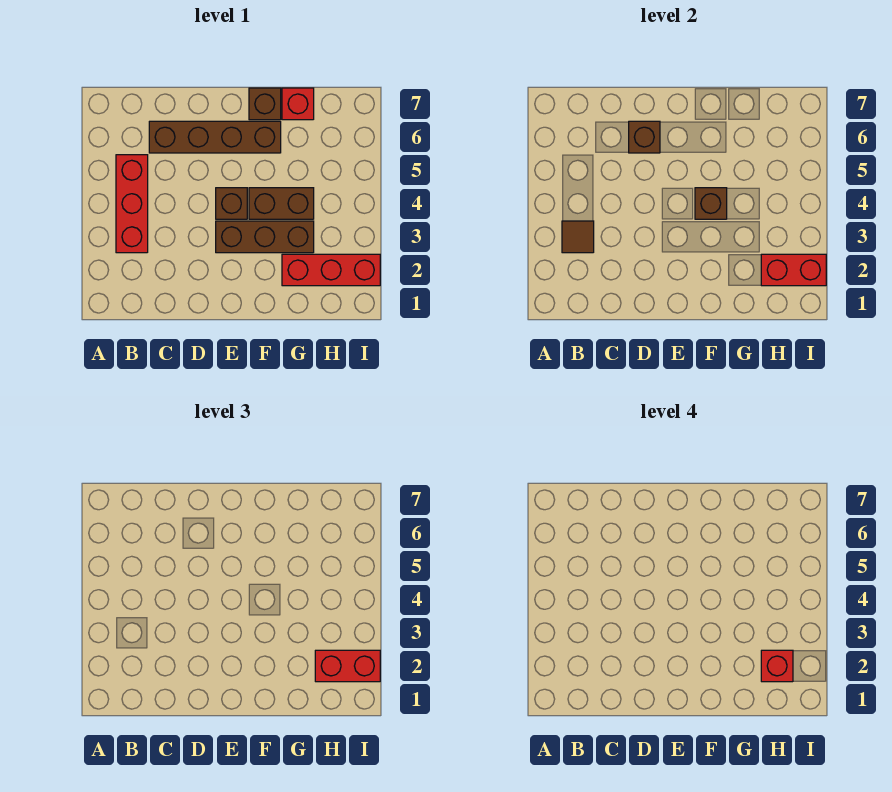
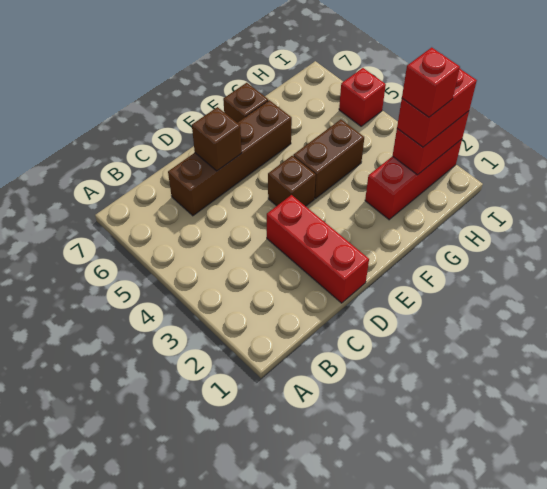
red brick B3:B5 level 1 -> red brick D1:D3 level 1
brown tile B3 level 2 -> none
brown brick E3:G3 level 1 -> none
brown brick F4 level 2 -> none
red brick G7 level 1 -> red brick I5 level 1

